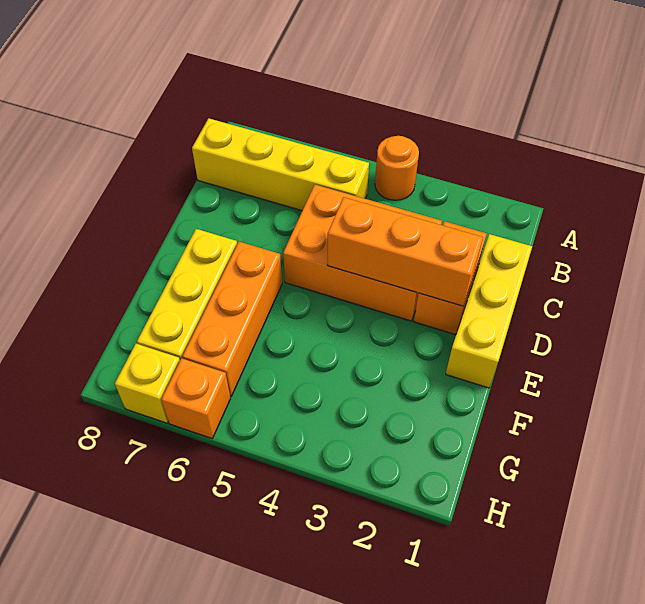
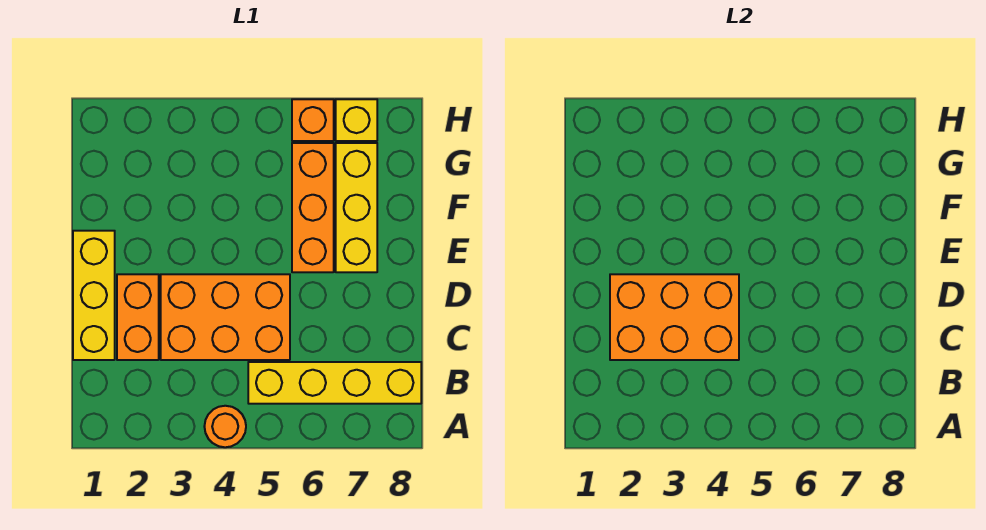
orange brick D2:D4 level 2 -> orange brick C2:D4 level 2

